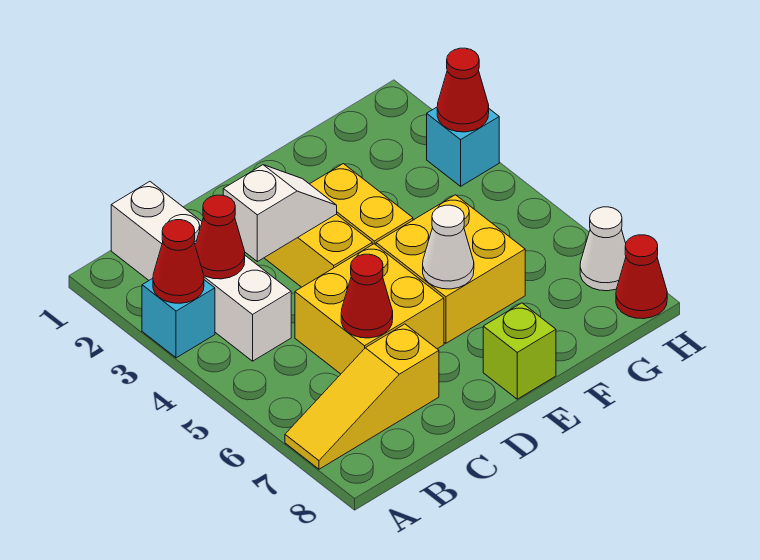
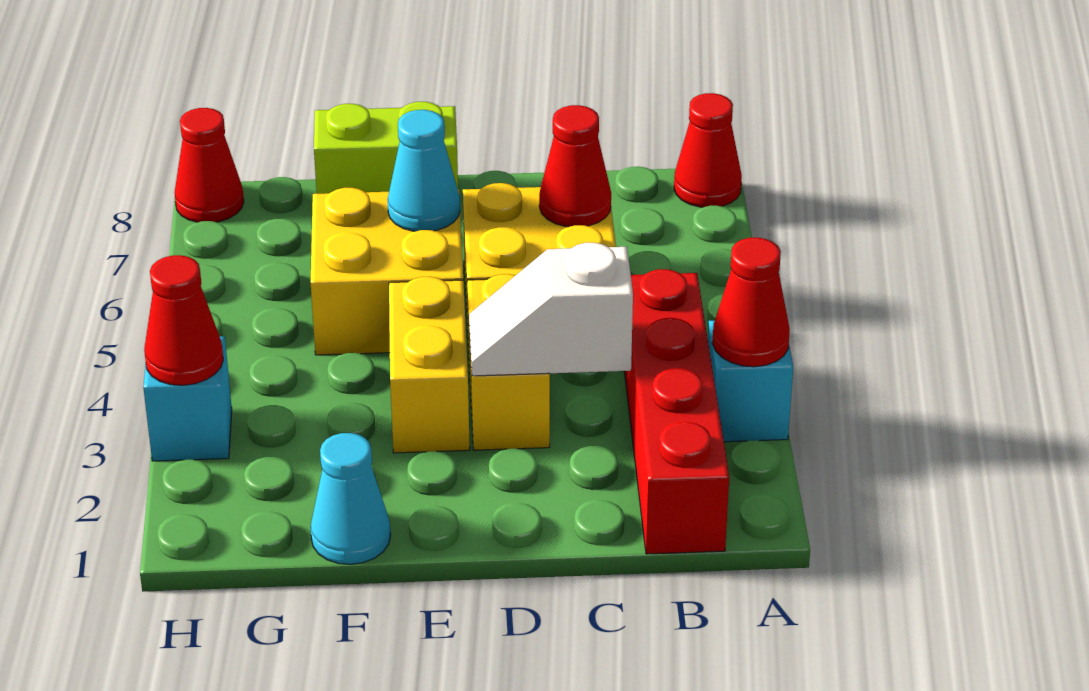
yellow slope A7:C7 level 1 top C -> none
white brick B1:B4 level 1 -> red brick B1:B4 level 1
red cone B3 level 2 -> red cone A8 level 1
white cone E6 level 2 -> cyan cone E6 level 2
lime brick E8 level 1 -> lime brick E8:F8 level 1
none -> cyan cone F1 level 1
white cone H7 level 1 -> none

